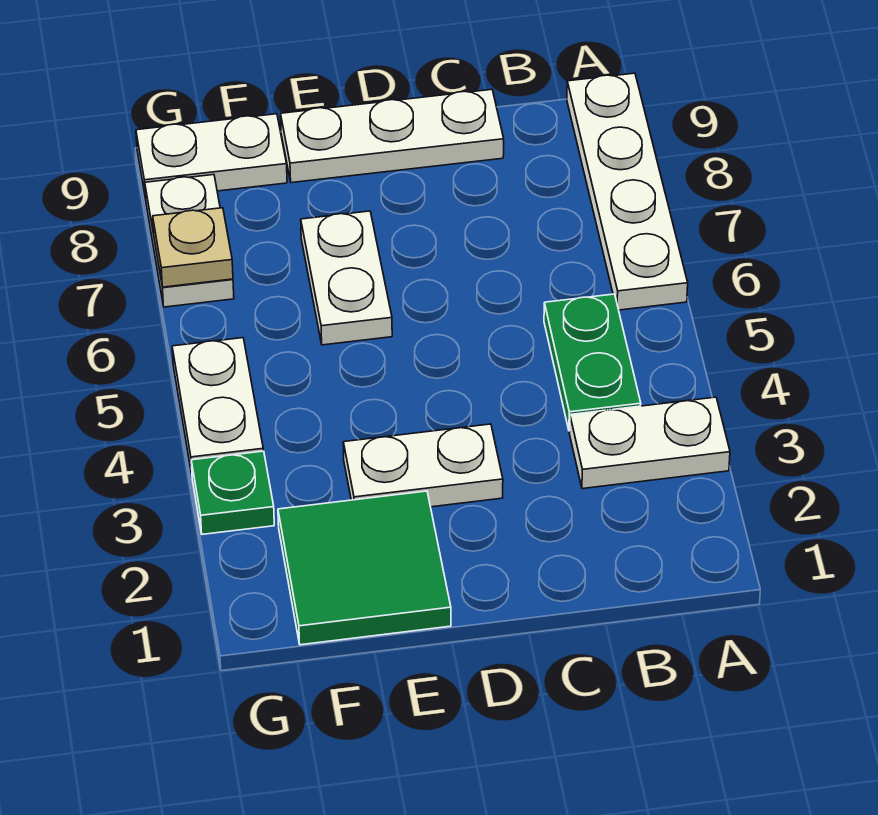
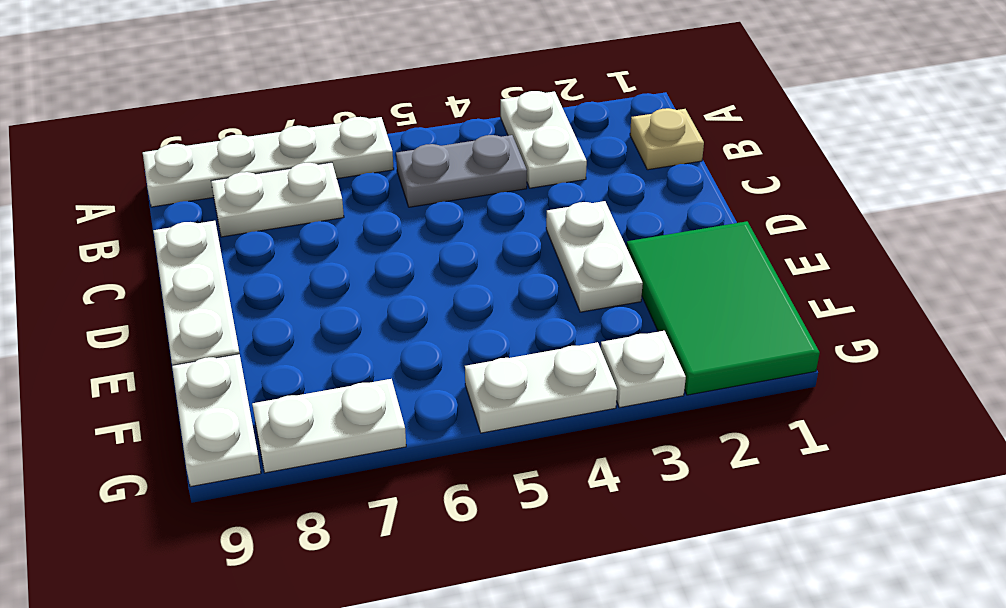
green plate B4:B5 level 1 -> grey plate B4:B5 level 1
green tile E1:F2 level 1 -> green tile E1:G2 level 1
white plate E6:E7 level 1 -> white plate B7:B8 level 1
green plate G3 level 1 -> white plate G3 level 1
tan plate G7 level 2 -> tan plate B1 level 1

